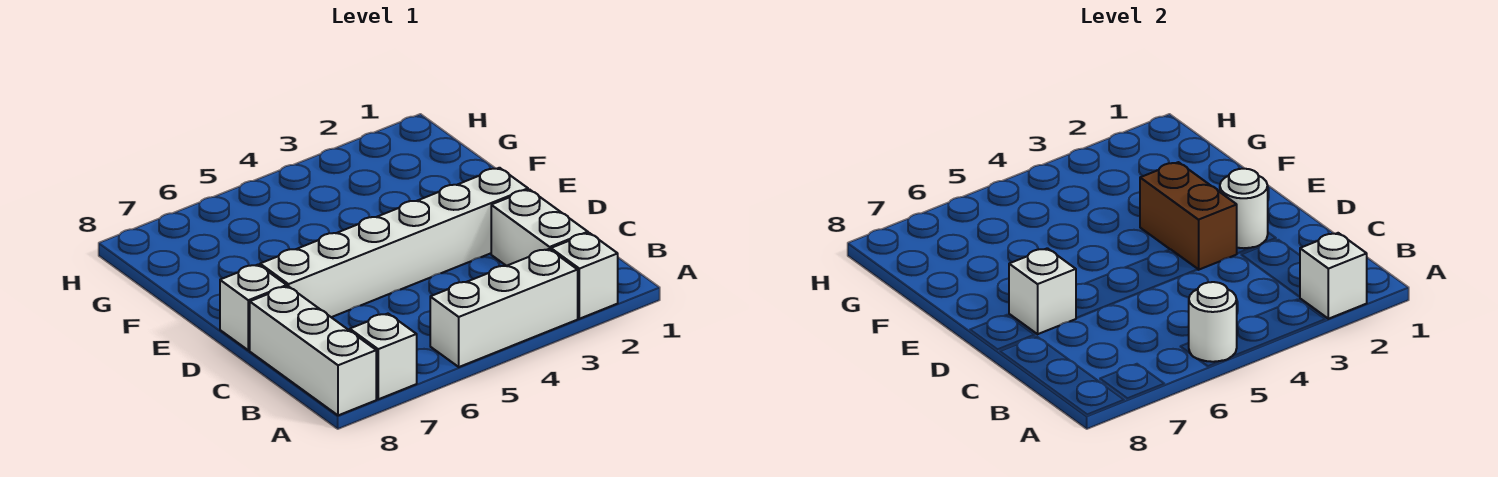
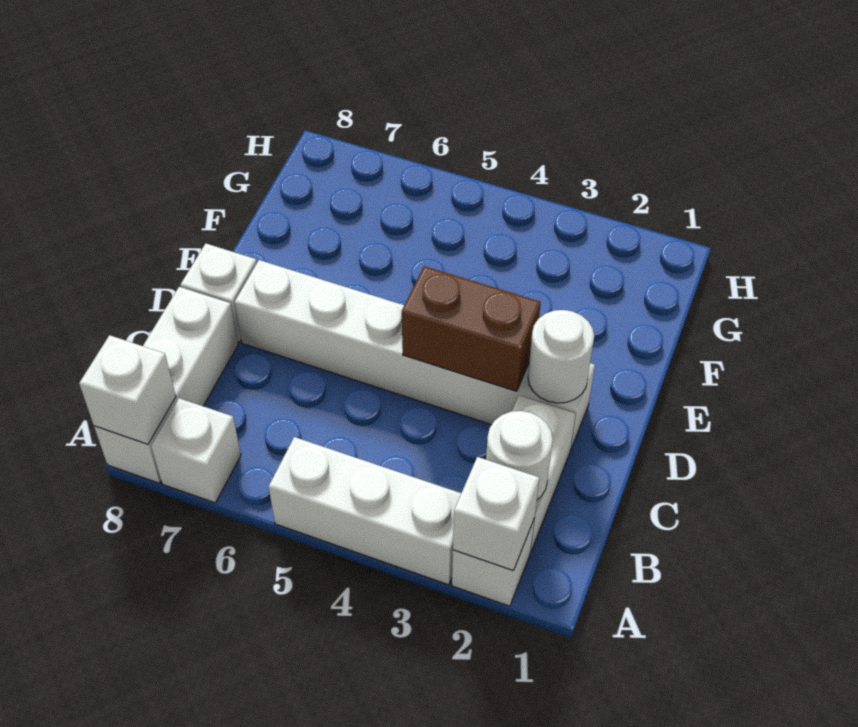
white round brick A5 level 2 -> white round brick B2 level 2
brown brick D3:E3 level 2 -> brown brick D3:D4 level 2
white brick D7 level 2 -> white brick A8 level 2

